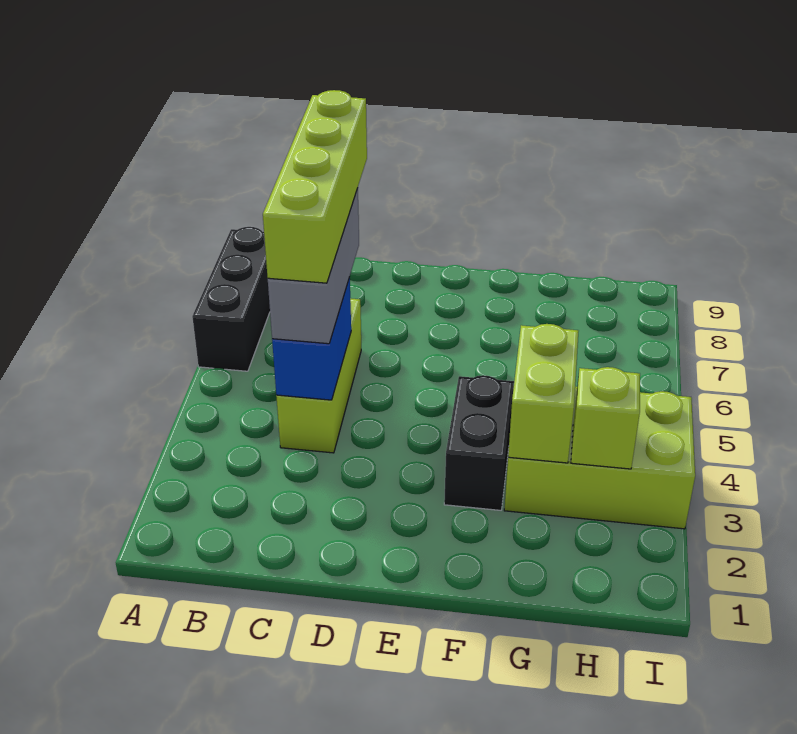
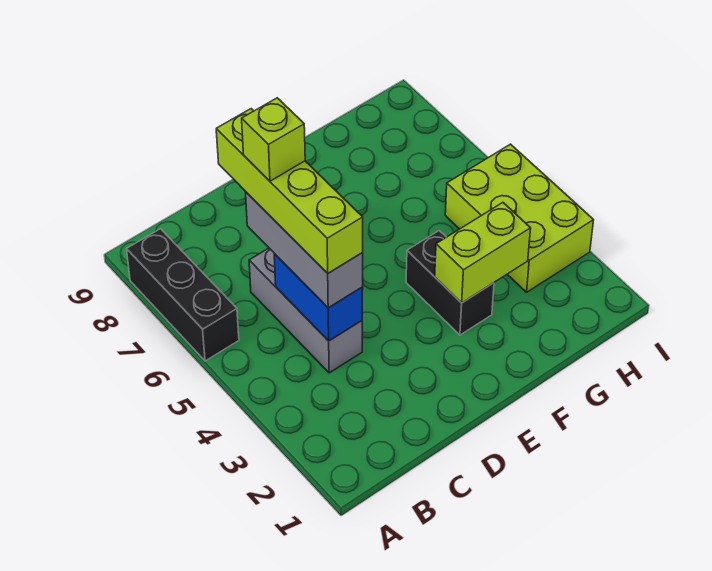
lime brick C4:C6 level 1 -> grey brick C4:C6 level 1
lime brick G3:I4 level 1 -> lime brick H3:I5 level 1
lime brick G3:G4 level 2 -> lime brick F3:G3 level 2
lime brick H3 level 2 -> lime brick C6 level 5

